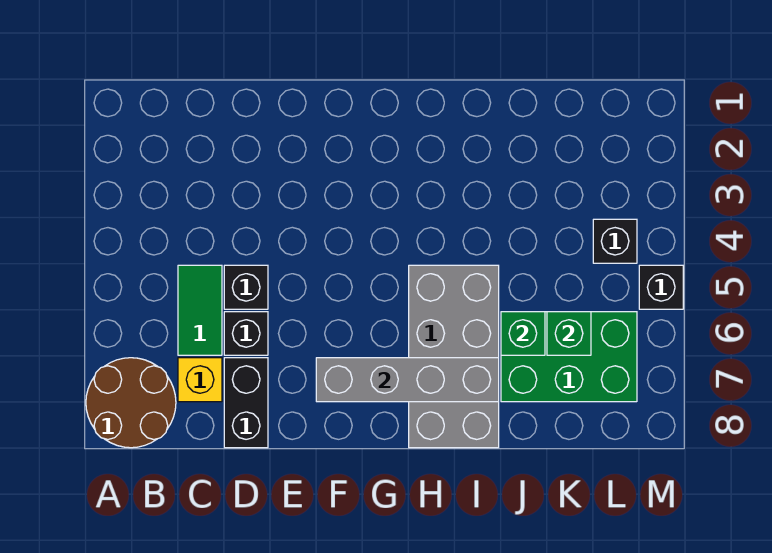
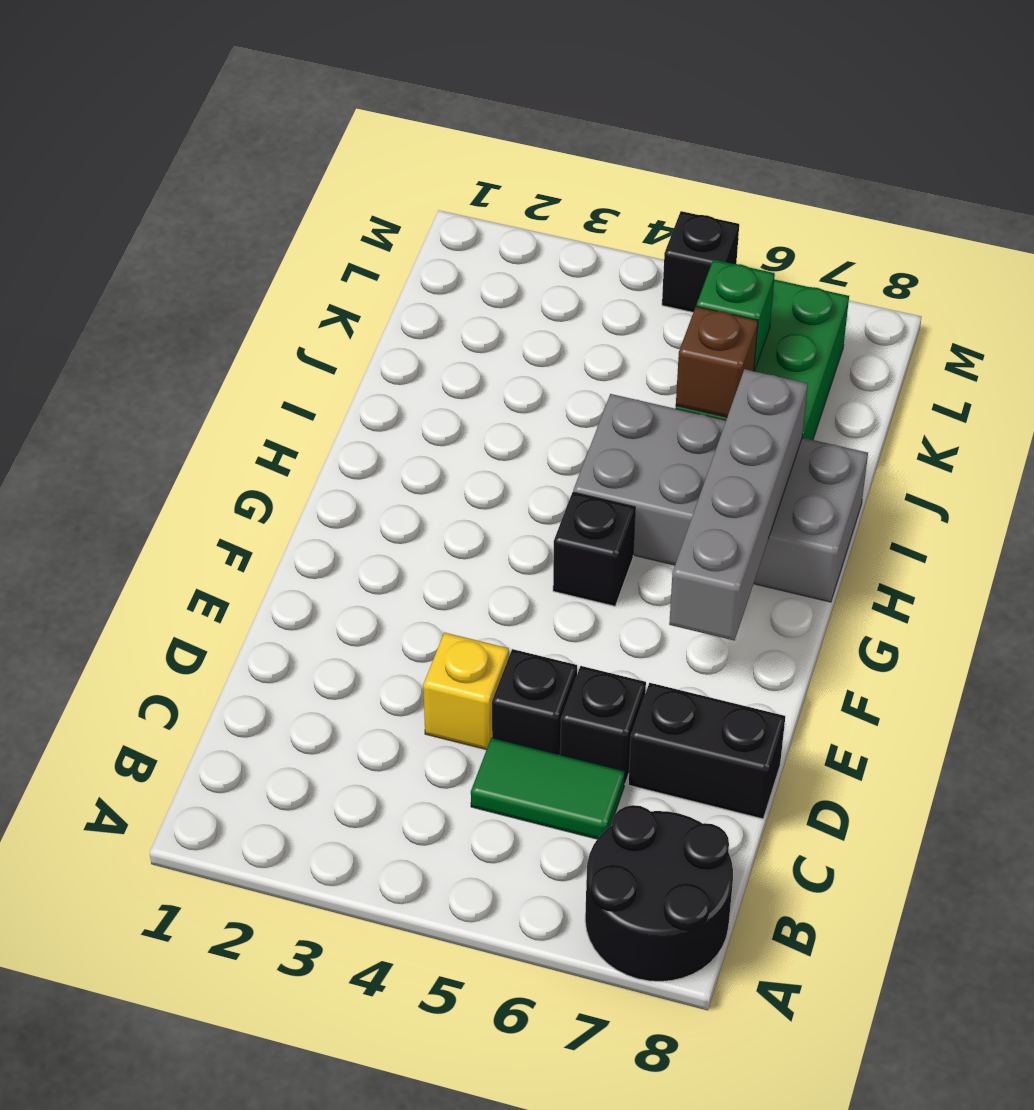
brown round brick A7:B8 level 1 -> black round brick A7:B8 level 1
yellow brick C7 level 1 -> yellow brick D4 level 1
green brick J6 level 2 -> brown brick J6 level 2
black brick L4 level 1 -> black brick G5 level 1

